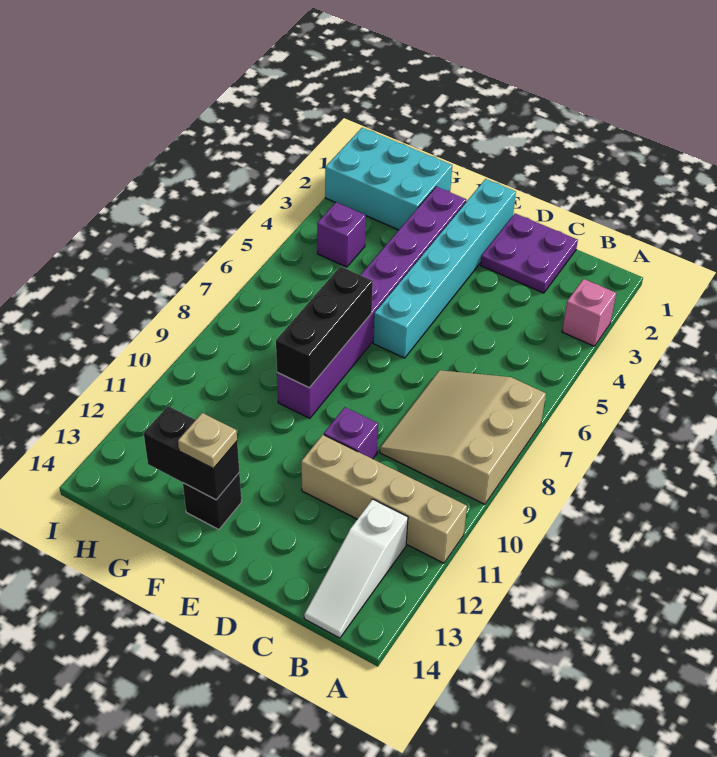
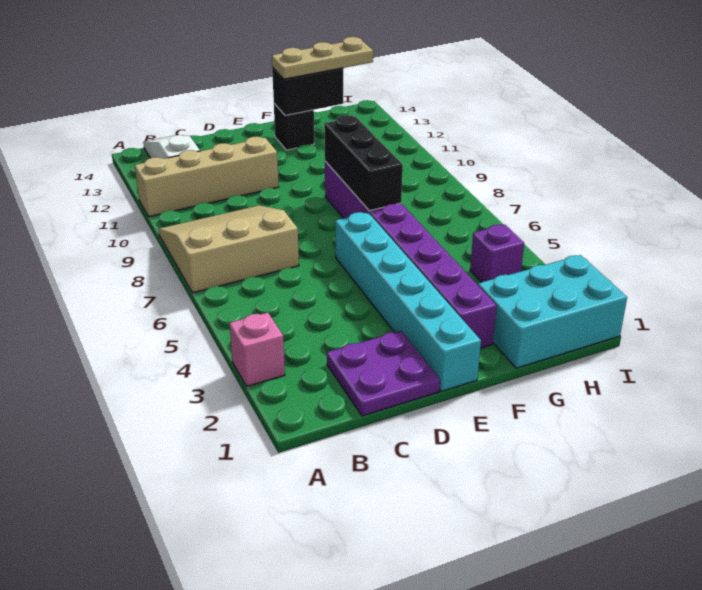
tan slope A7:C9 level 1 top A -> tan slope A7:C9 level 1 top 7
purple brick D10 level 1 -> none
tan plate F13 level 3 -> tan plate F13:H13 level 3

